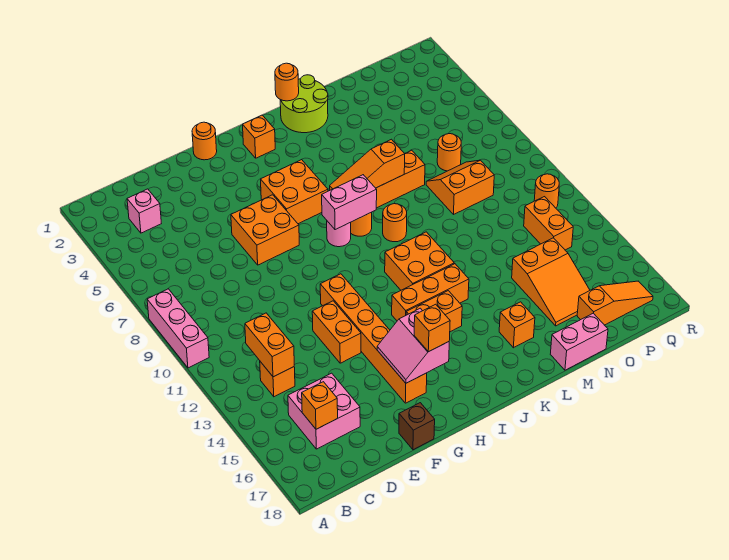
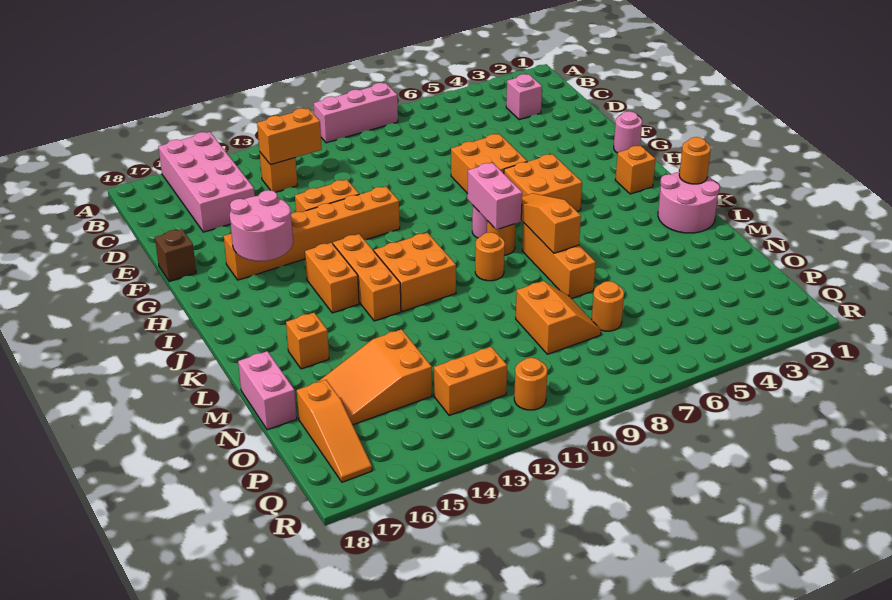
pink brick C15:D16 level 1 -> pink brick A15:D16 level 1
orange brick C16 level 2 -> none
orange round brick G1 level 1 -> pink round brick G1 level 1
pink slope G15:H16 level 2 top H -> pink round brick G15:H16 level 2
orange brick H16 level 3 -> none
lime round brick K1:L2 level 1 -> pink round brick K1:L2 level 1

